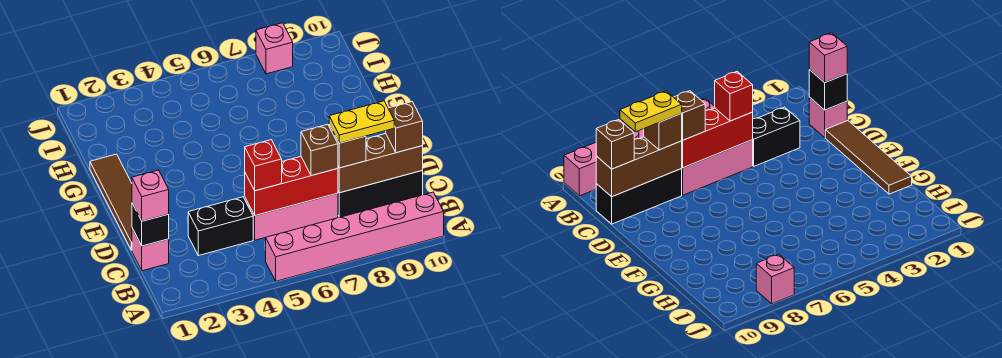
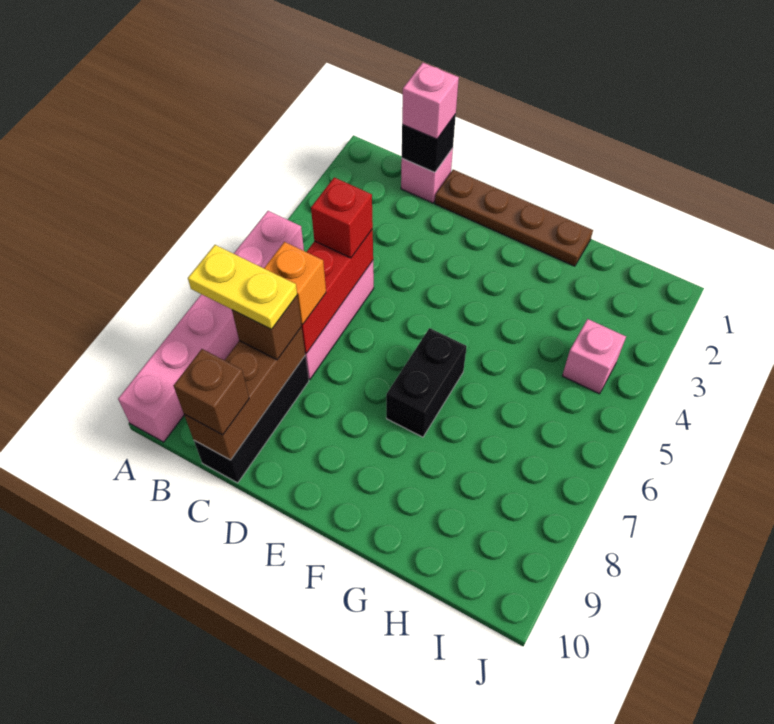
black brick C3:C4 level 1 -> black brick F6:F7 level 1
brown brick C7 level 3 -> orange brick C7 level 3
yellow plate C8:C9 level 4 -> yellow plate B8:C8 level 4
brown tile D1:G1 level 1 -> brown plate D1:G1 level 1
pink brick J8 level 1 -> pink brick I4 level 1

